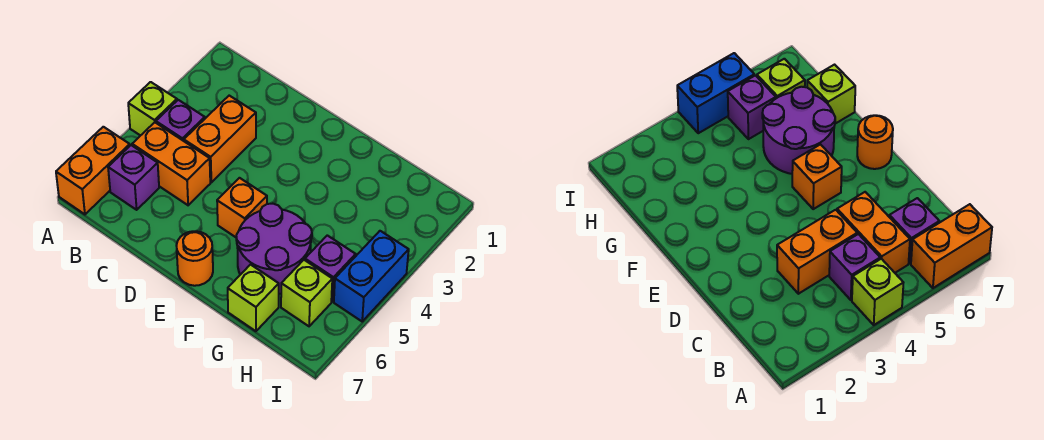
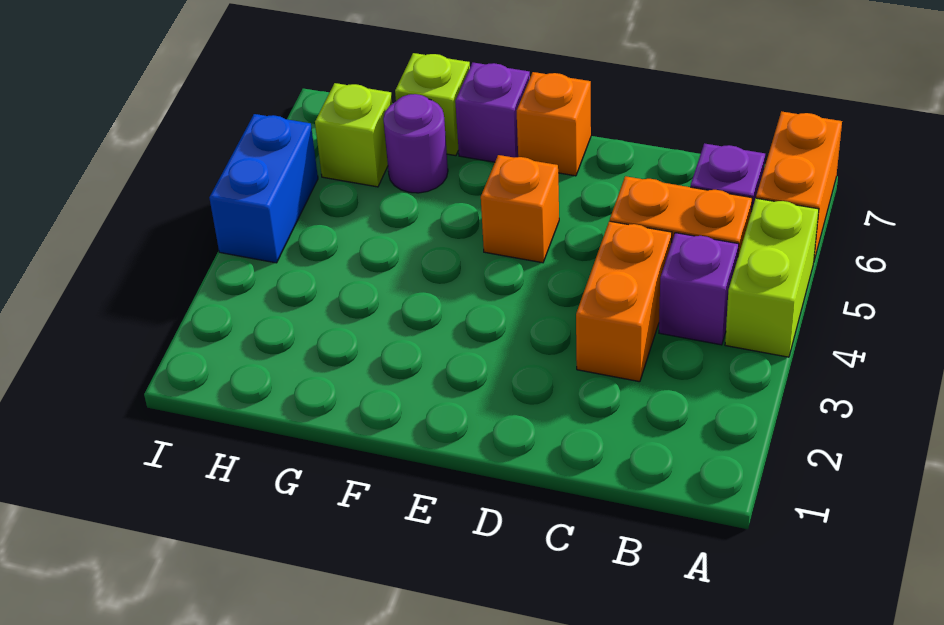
lime brick A4 level 1 -> lime brick A4:A5 level 1
orange round brick E7 level 1 -> orange brick E7 level 1
purple round brick F5:G6 level 1 -> purple round brick G6 level 1
purple brick H5 level 1 -> purple brick F7 level 1

